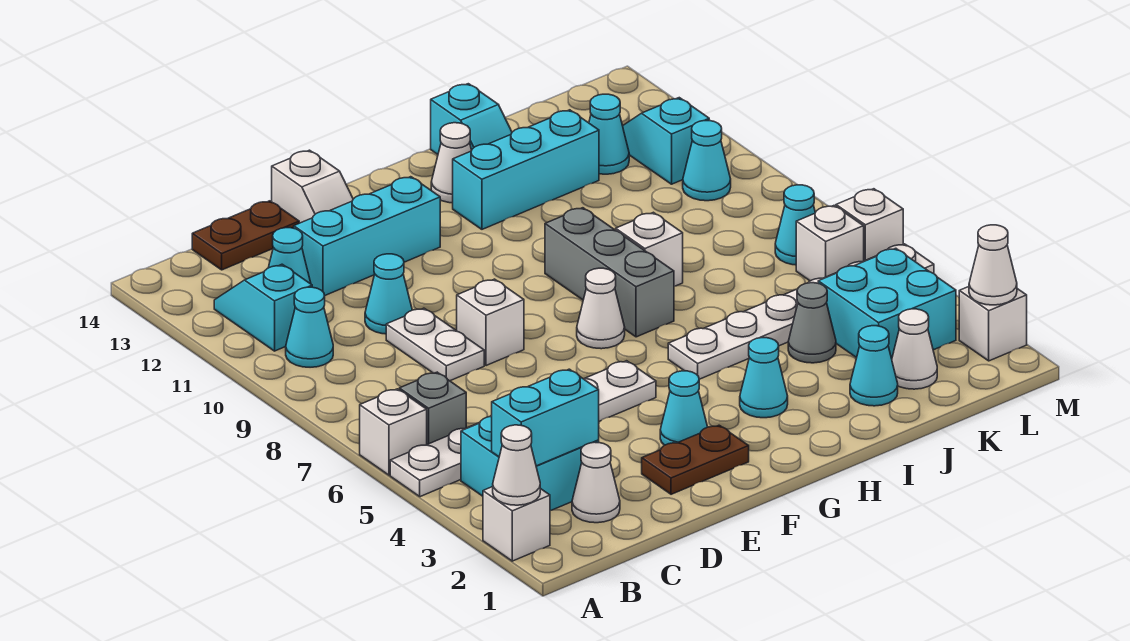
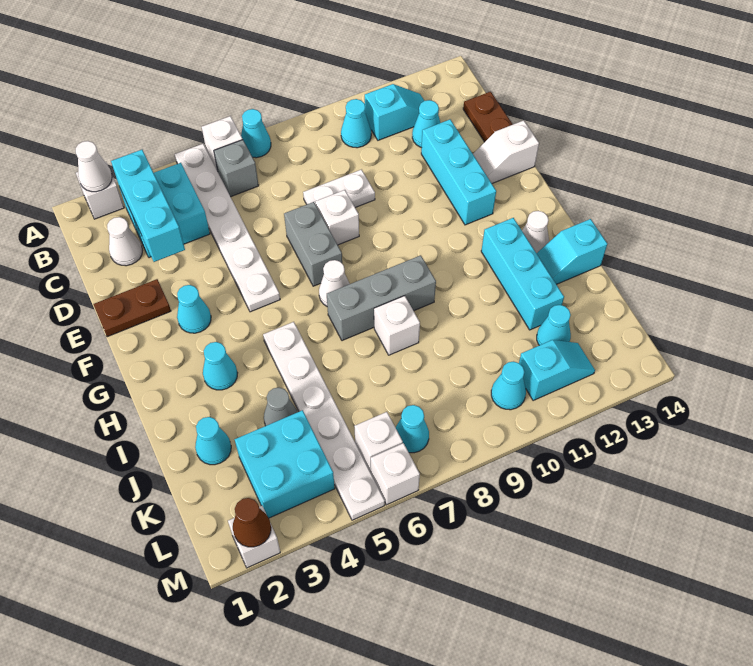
cyan brick B3:C3 level 2 -> cyan brick B3:D3 level 2
cyan cone D10 level 1 -> cyan cone A7 level 1
brown plate E2:F2 level 1 -> brown plate E1:E2 level 1
none -> grey brick E7:F7 level 1
white cone K2 level 1 -> none
white cone M2 level 2 -> brown cone M2 level 2

